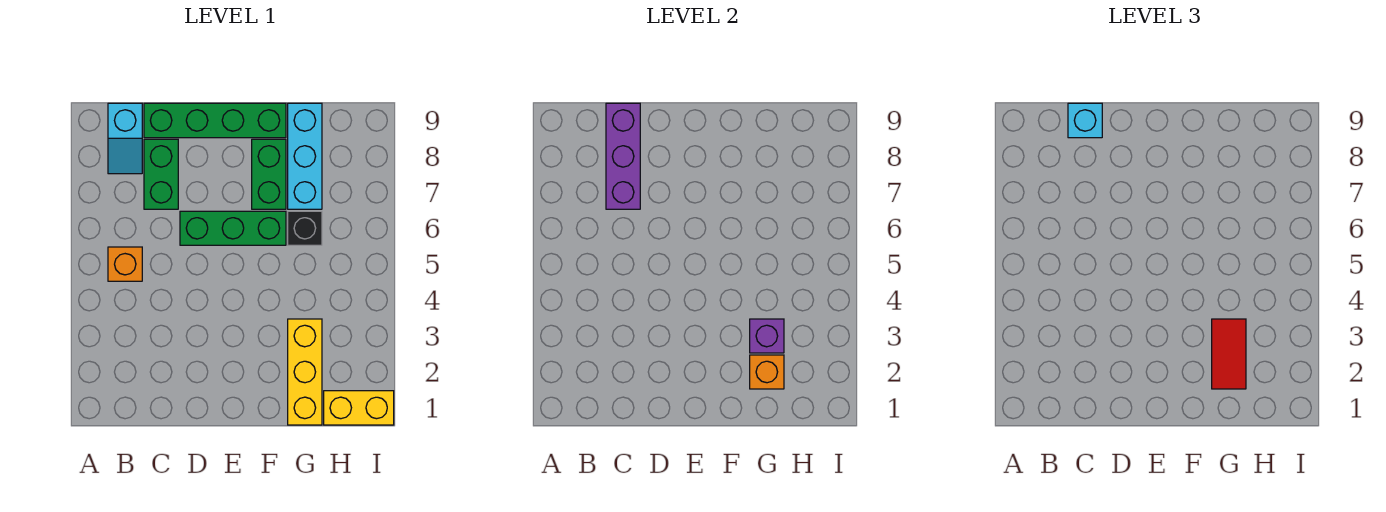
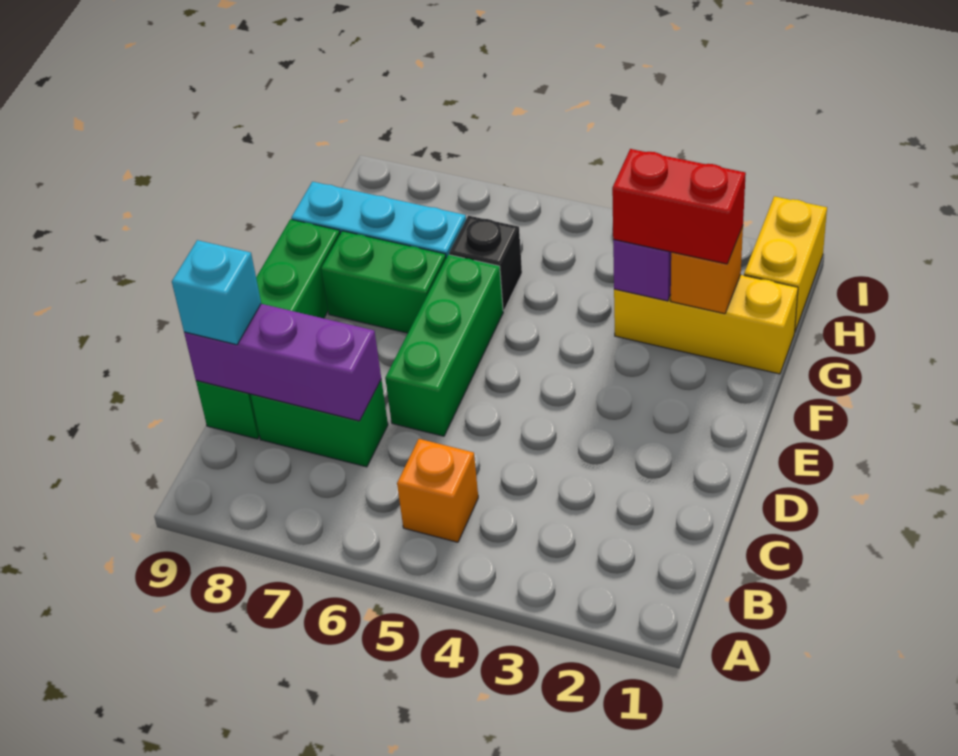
cyan slope B8:B9 level 1 top 9 -> none
red tile G2:G3 level 3 -> red brick G2:G3 level 3

